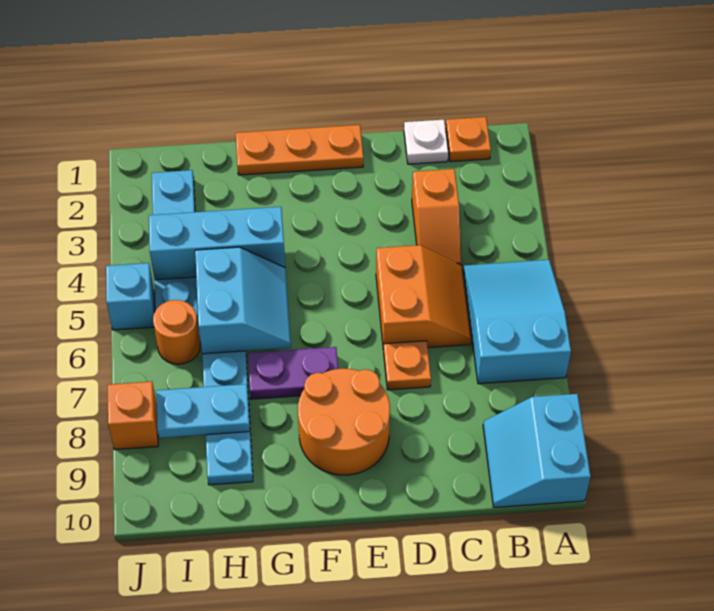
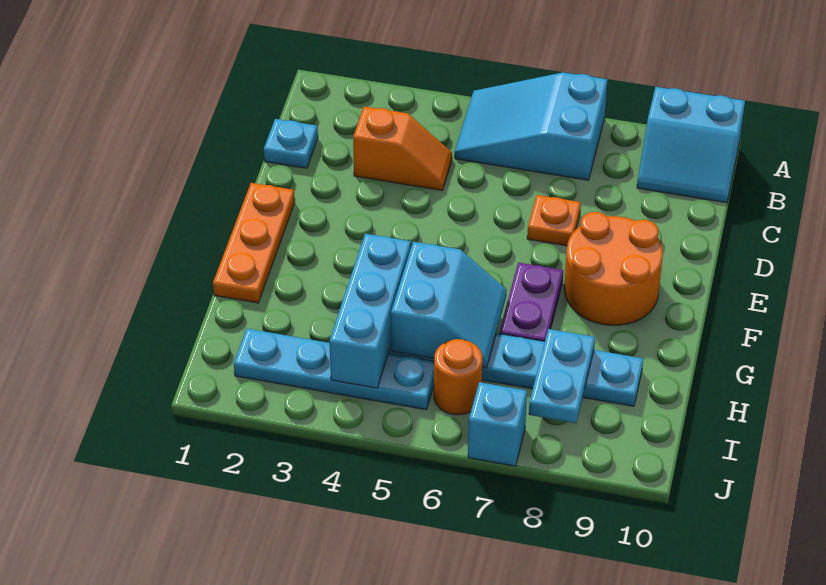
orange plate B1 level 1 -> none
white plate C1 level 1 -> cyan plate C1 level 1
orange slope C5:D6 level 1 top D -> none
cyan slope G5:H6 level 2 top H -> cyan slope G5:H6 level 2 top 5
cyan brick J5 level 1 -> cyan brick J7 level 1
orange brick J8 level 1 -> none

